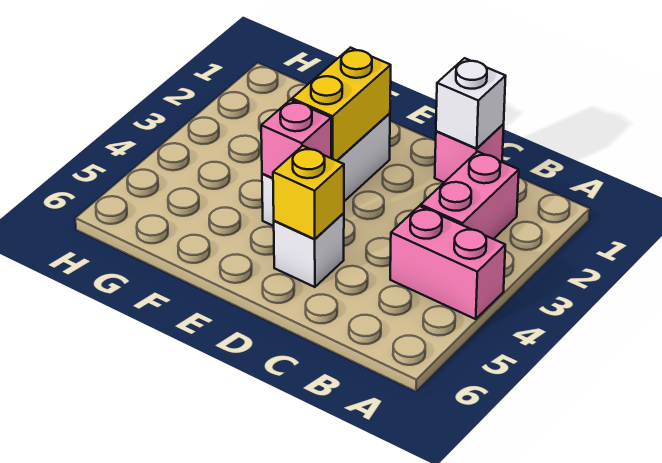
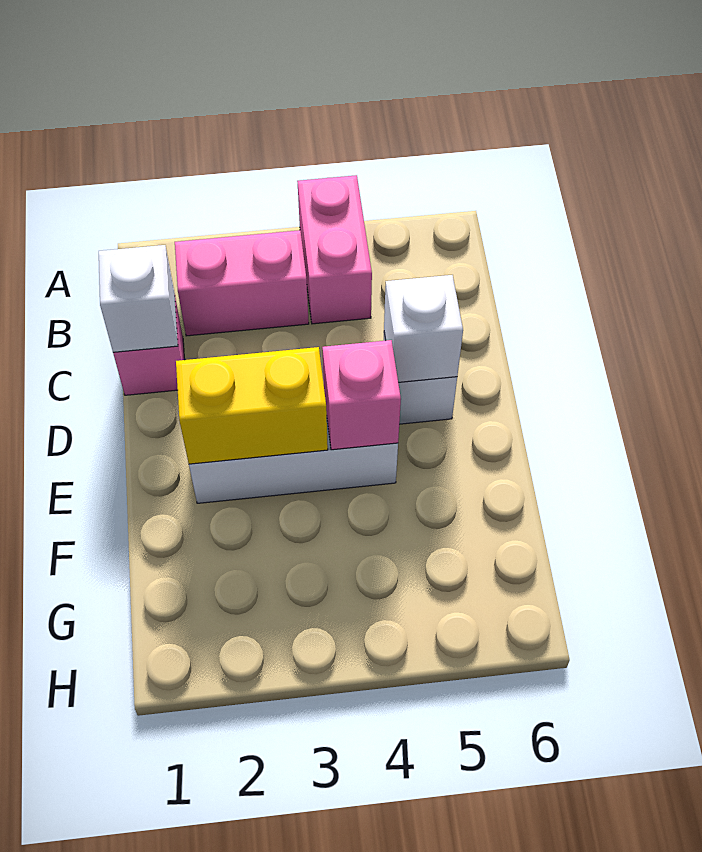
yellow brick D5 level 2 -> white brick D5 level 2

